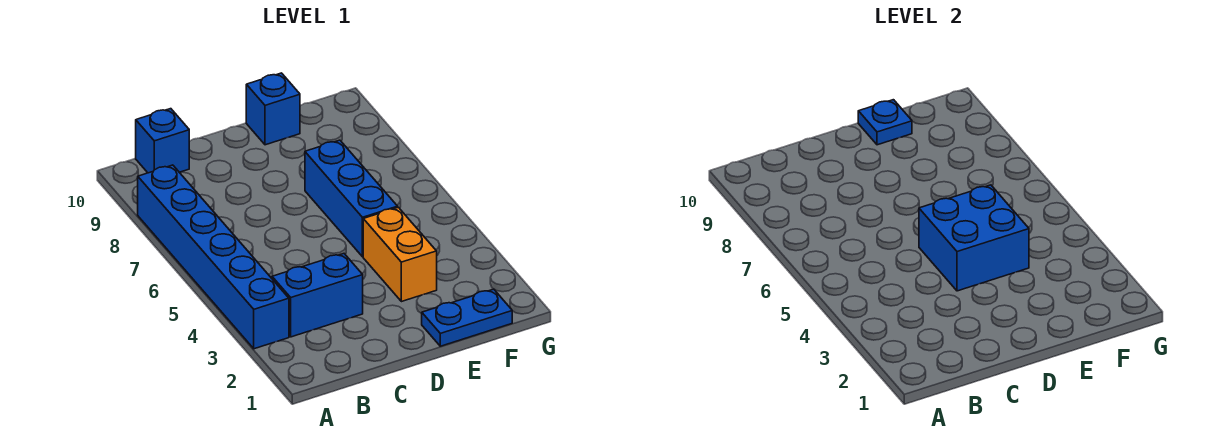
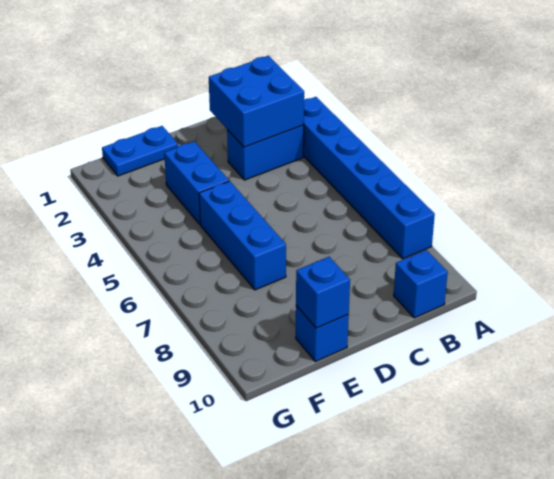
blue brick D4:E5 level 2 -> blue brick B2:C3 level 2
orange brick E3:E4 level 1 -> blue brick E3:E4 level 1
blue plate E10 level 2 -> blue brick E10 level 2

